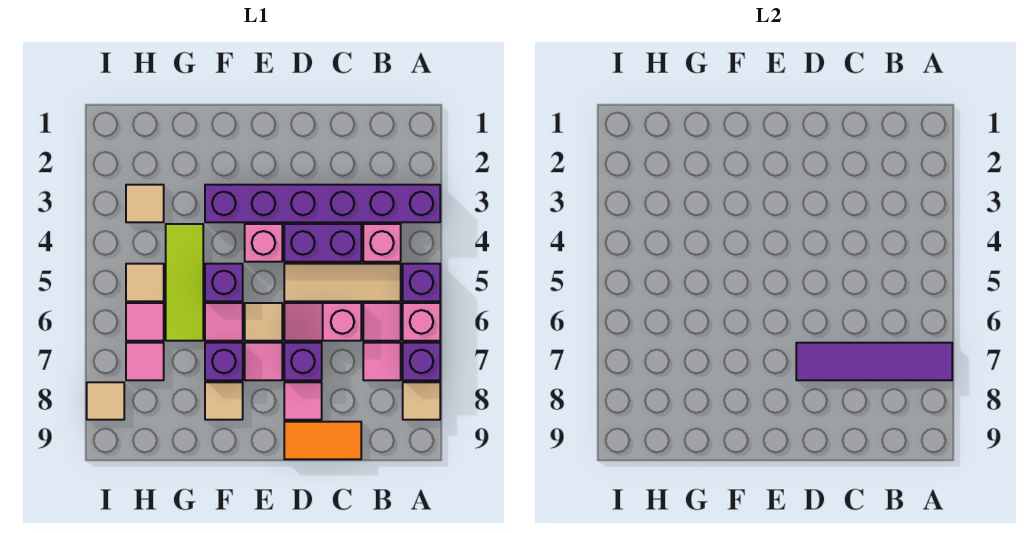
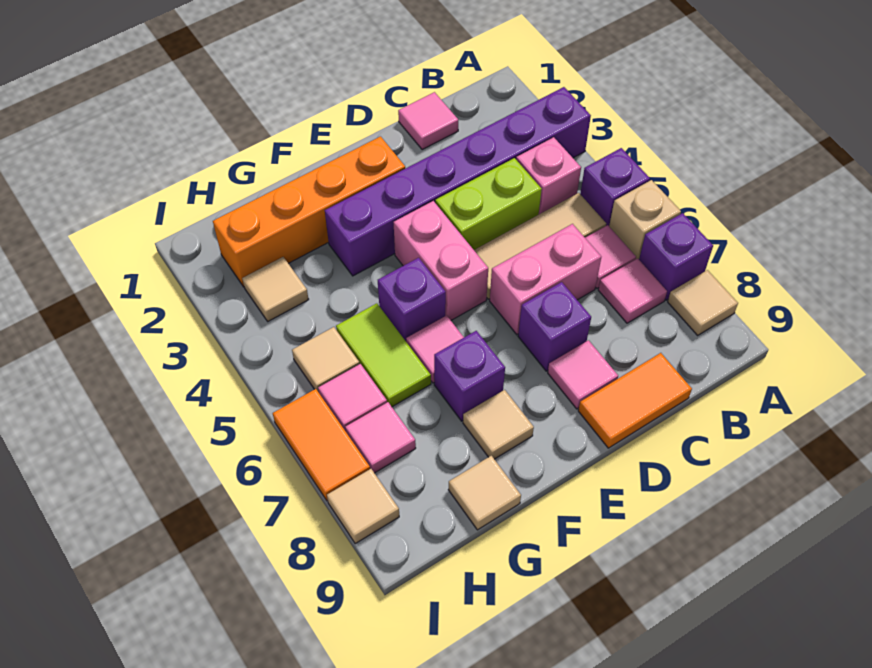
pink brick A6 level 1 -> tan brick A6 level 1
purple tile A7:D7 level 2 -> none
purple brick C4:D4 level 1 -> lime brick C4:D4 level 1
pink slope C6:D6 level 1 top C -> pink brick C6:D6 level 1
none -> orange brick E2:H2 level 1
pink brick E4 level 1 -> pink brick E4:E5 level 1
tan tile E6 level 1 -> tan tile G9 level 1
pink tile E7 level 1 -> pink tile C1 level 1
lime tile G4:G6 level 1 -> lime tile G5:G6 level 1
none -> orange tile I6:I7 level 1

